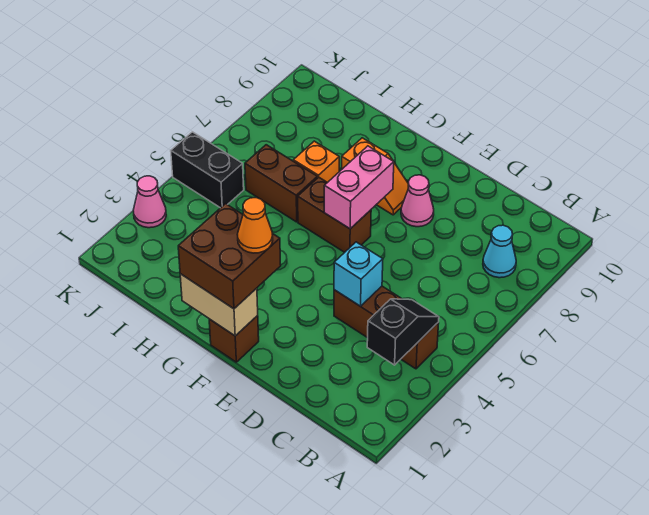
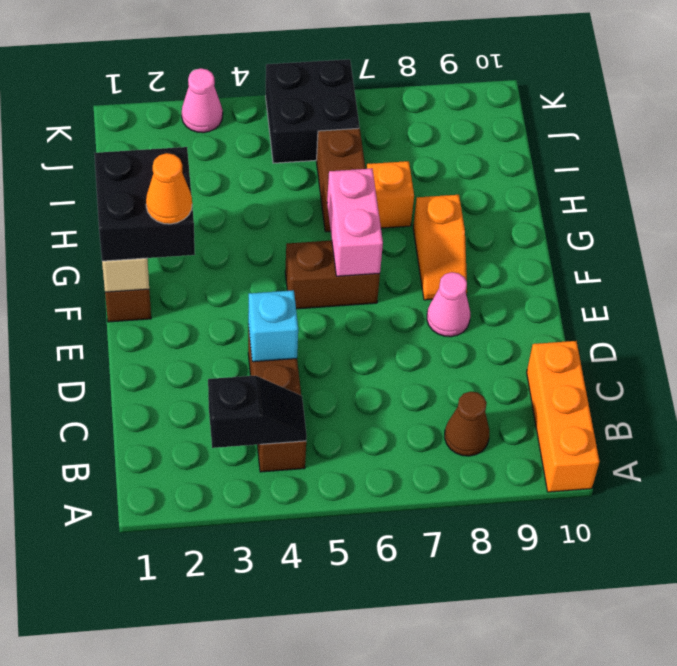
none -> orange brick A10:C10 level 1
cyan cone B8 level 1 -> brown cone B8 level 1
brown brick F1:G2 level 3 -> black brick F1:G2 level 3
brown brick F6:G6 level 1 -> brown brick F5:F6 level 1
pink brick F6:F7 level 2 -> pink brick F6:G6 level 2
black brick J5:K5 level 1 -> black brick J5:K6 level 1

